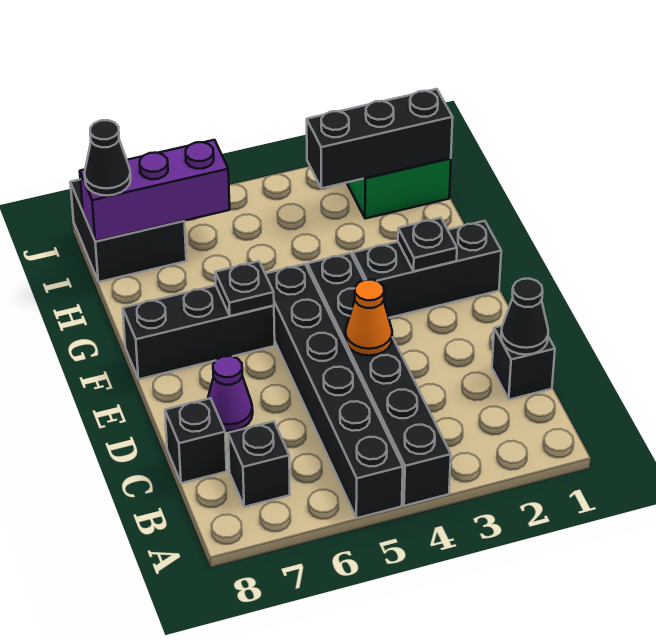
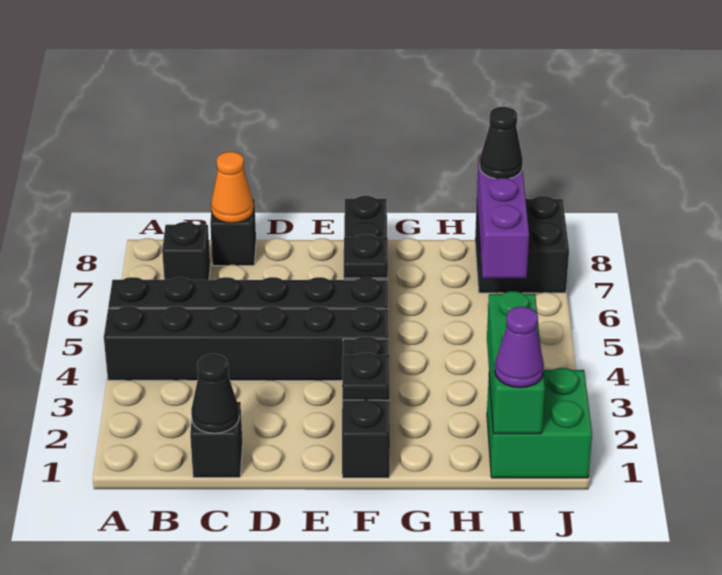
orange cone D4 level 2 -> orange cone C8 level 2
purple cone D7 level 1 -> purple cone I1 level 3
black brick I1:I3 level 2 -> green brick I1:I3 level 2

